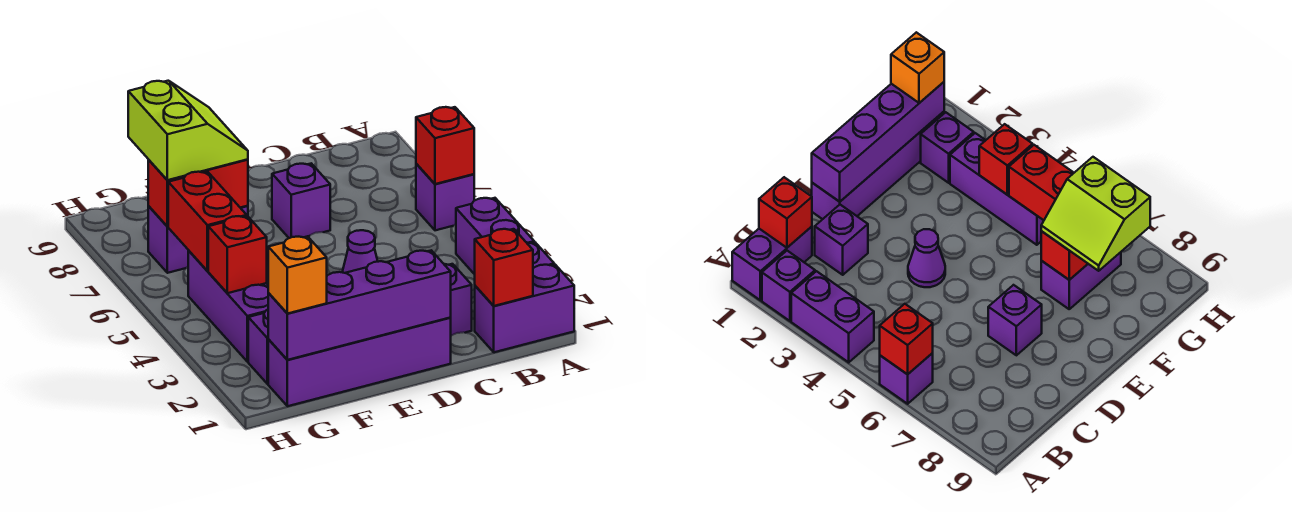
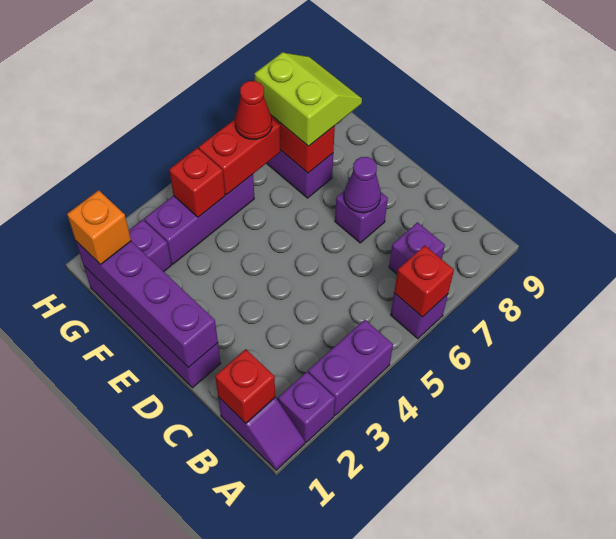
purple brick A1:B1 level 1 -> purple slope A1:B1 level 1 top B
purple brick C2 level 1 -> purple brick B7 level 1
purple cone D4 level 1 -> purple cone D7 level 2
lime slope F7:G8 level 3 top G -> lime slope F7:G8 level 3 top 7
none -> red cone G6 level 3

